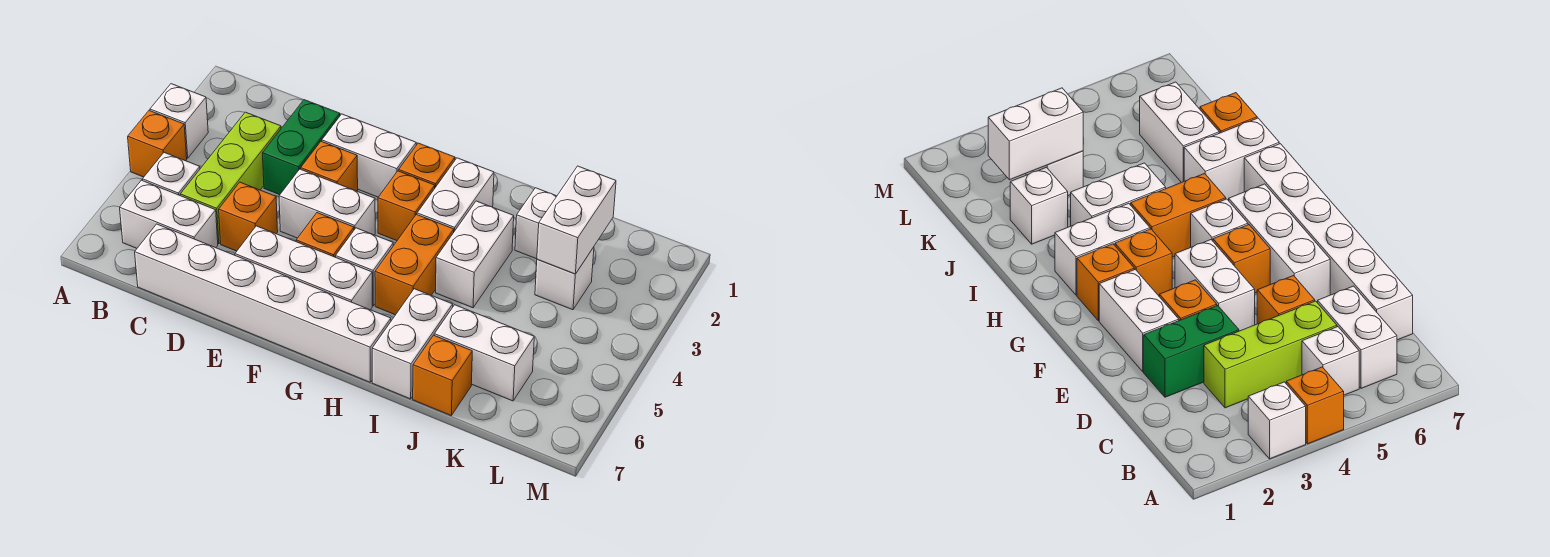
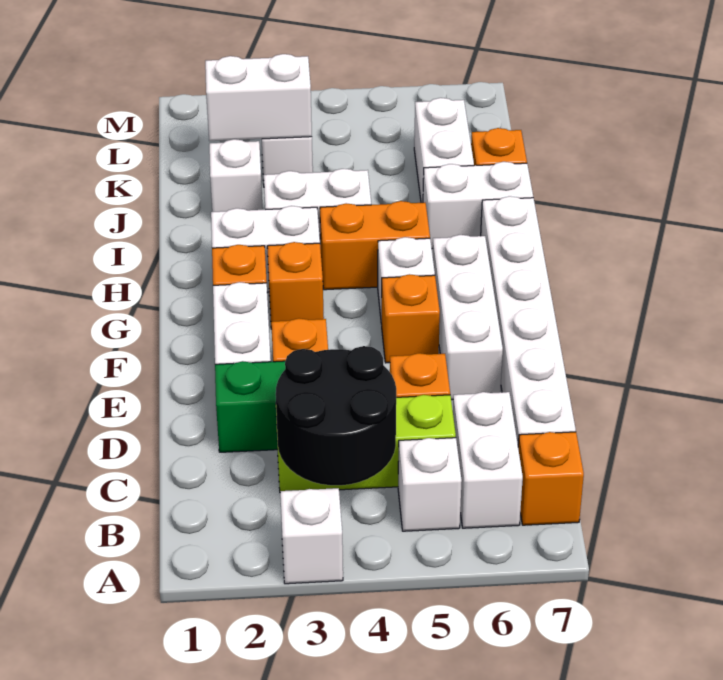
orange brick A4 level 1 -> orange brick B7 level 1
none -> black round brick B3:C4 level 2
white brick E4:F4 level 1 -> none

